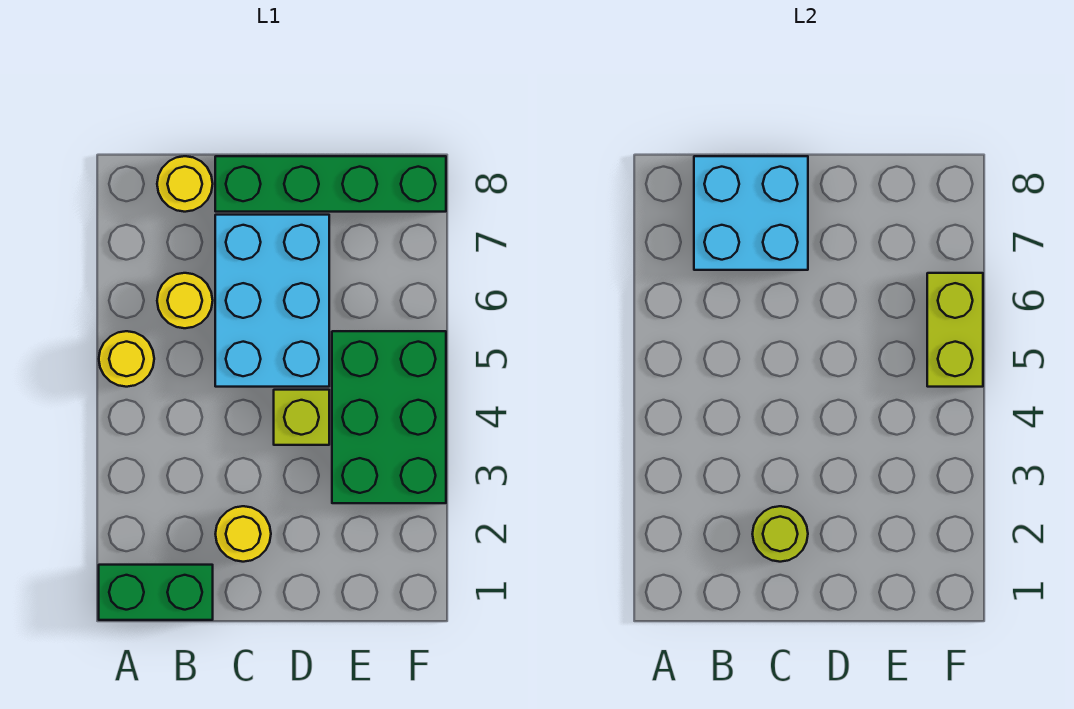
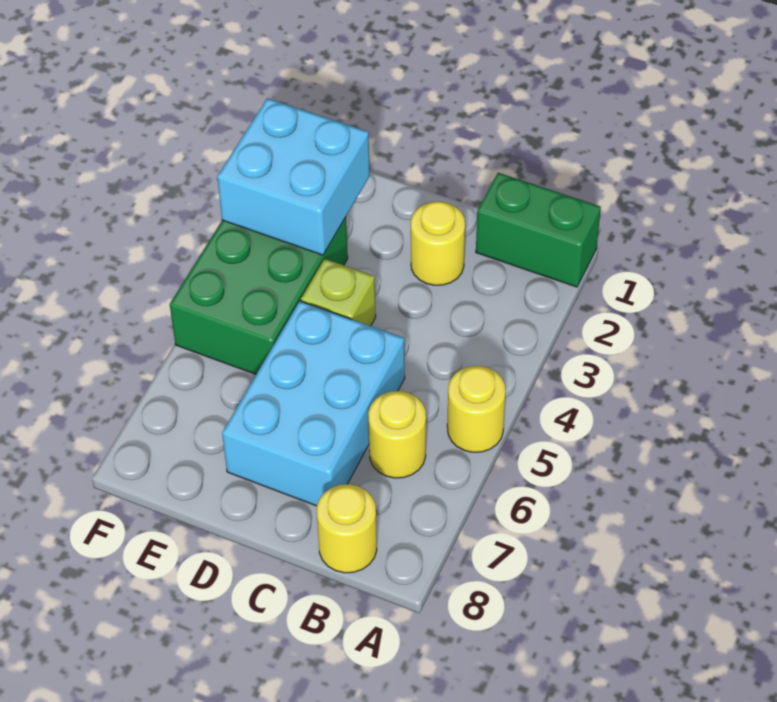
cyan brick B7:C8 level 2 -> cyan brick E2:F3 level 2
lime round brick C2 level 2 -> none
green brick C8:F8 level 1 -> none
lime brick F5:F6 level 2 -> none

